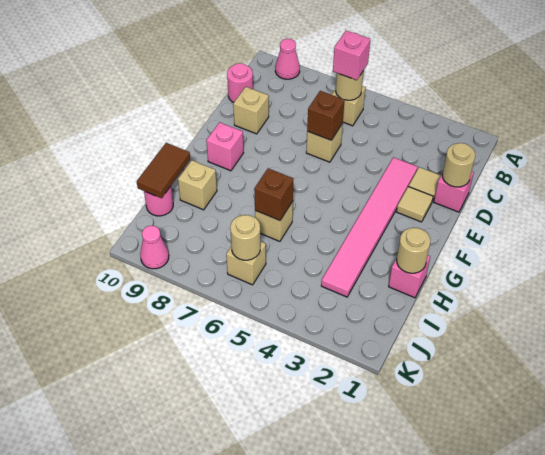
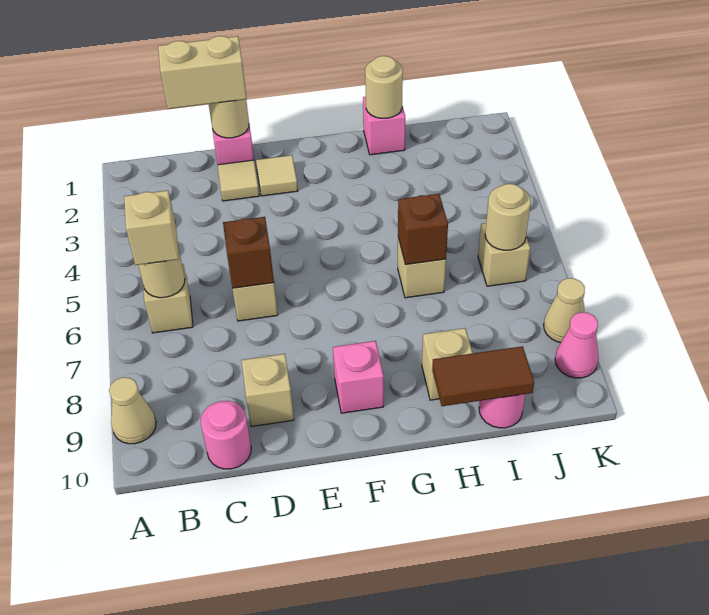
pink cone A9 level 1 -> tan cone A9 level 1
pink brick B6 level 3 -> tan brick B6 level 3
none -> tan brick C1:D1 level 3
pink tile D3:I3 level 1 -> none
none -> tan cone K8 level 1

